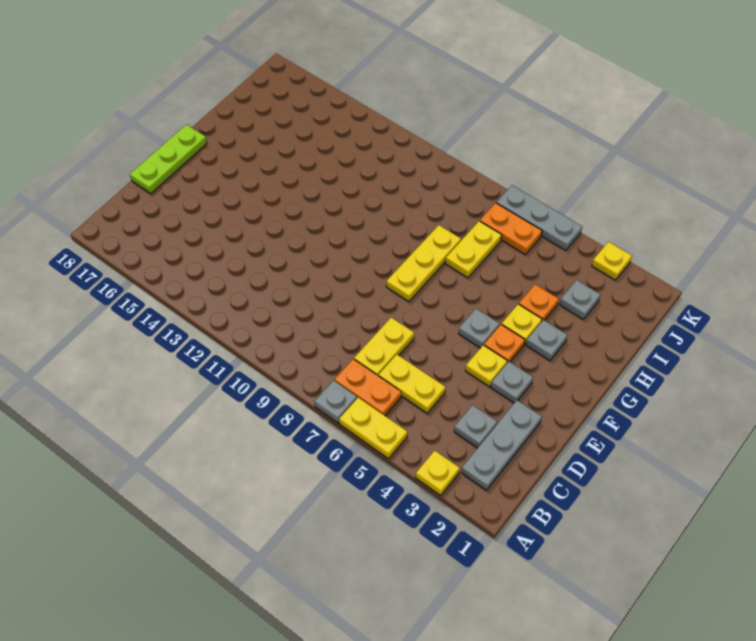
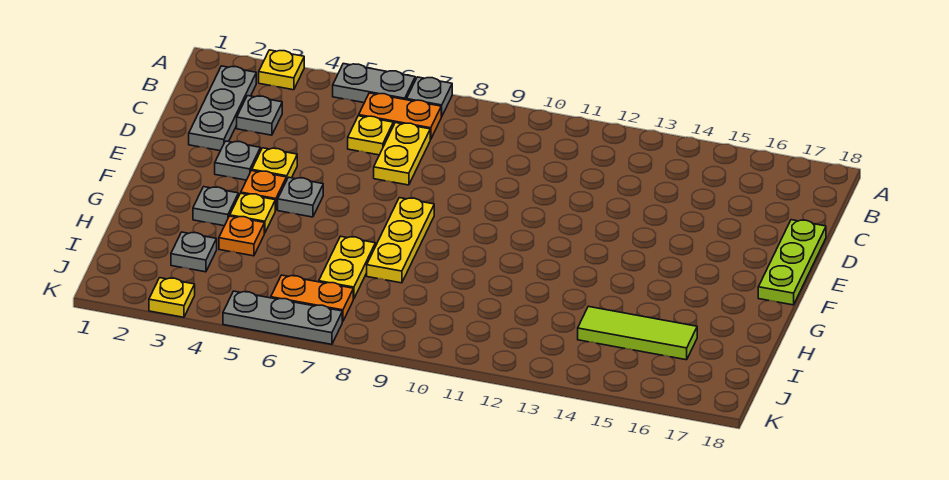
yellow plate A5:A6 level 1 -> grey plate A5:A6 level 1
yellow plate C5:C6 level 1 -> yellow plate C6 level 1
none -> lime tile I14:I16 level 1

